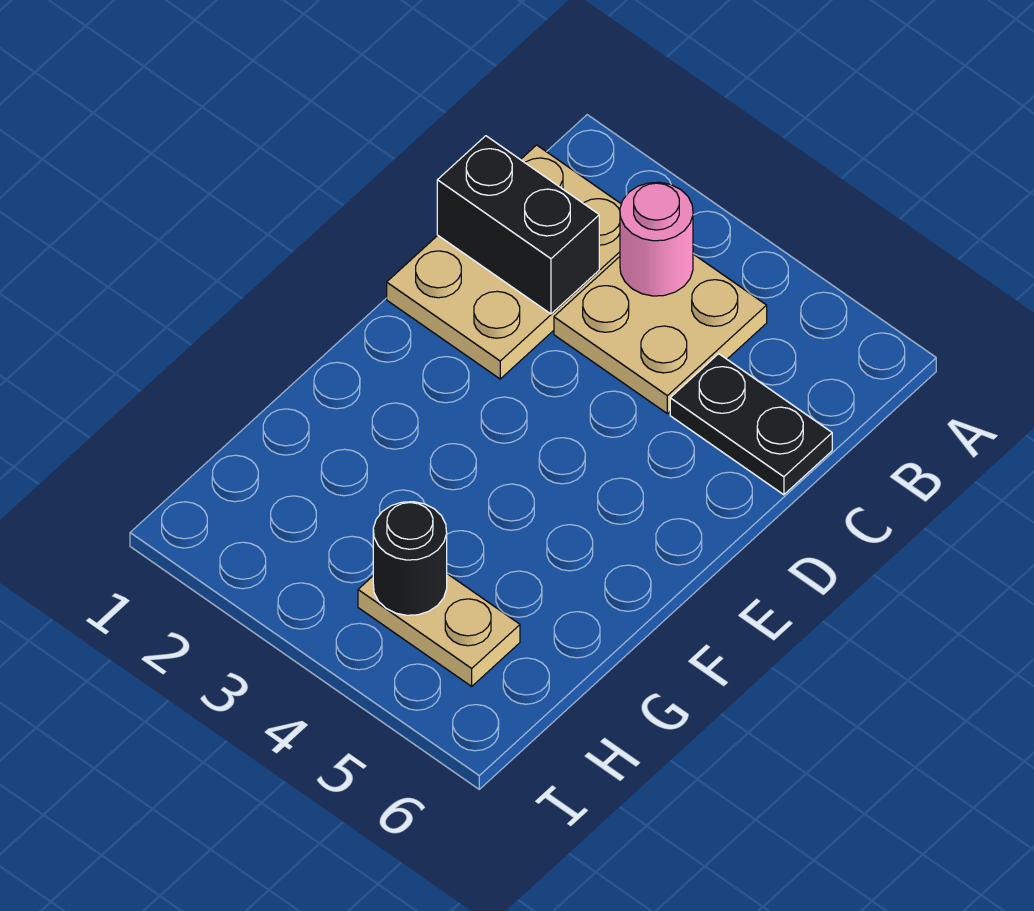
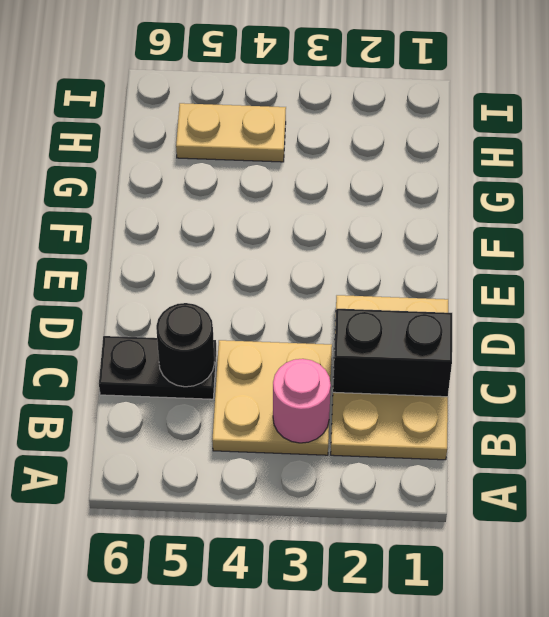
black round brick H4 level 2 -> black round brick C5 level 2

